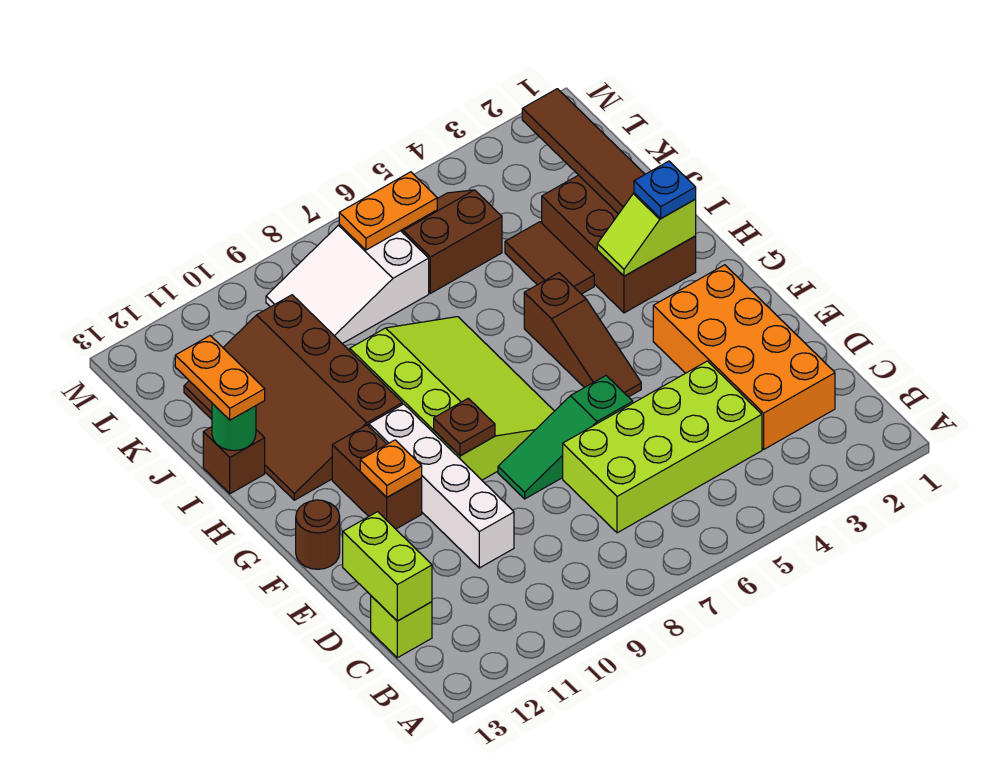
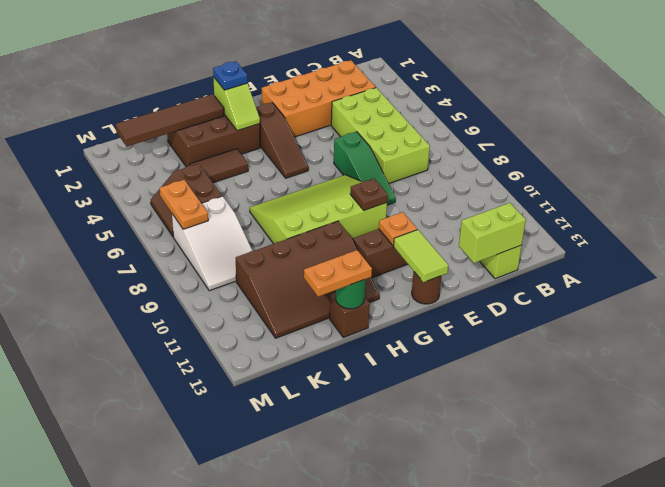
white brick D10:G10 level 1 -> none
brown slope F5:H5 level 1 top H -> brown slope G3:G5 level 1 top 3
none -> lime tile F12:F13 level 2

